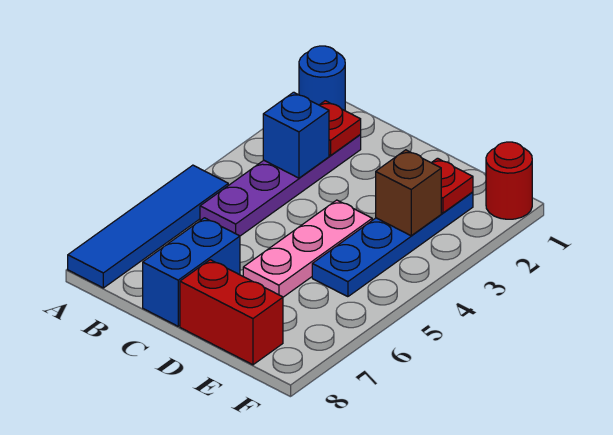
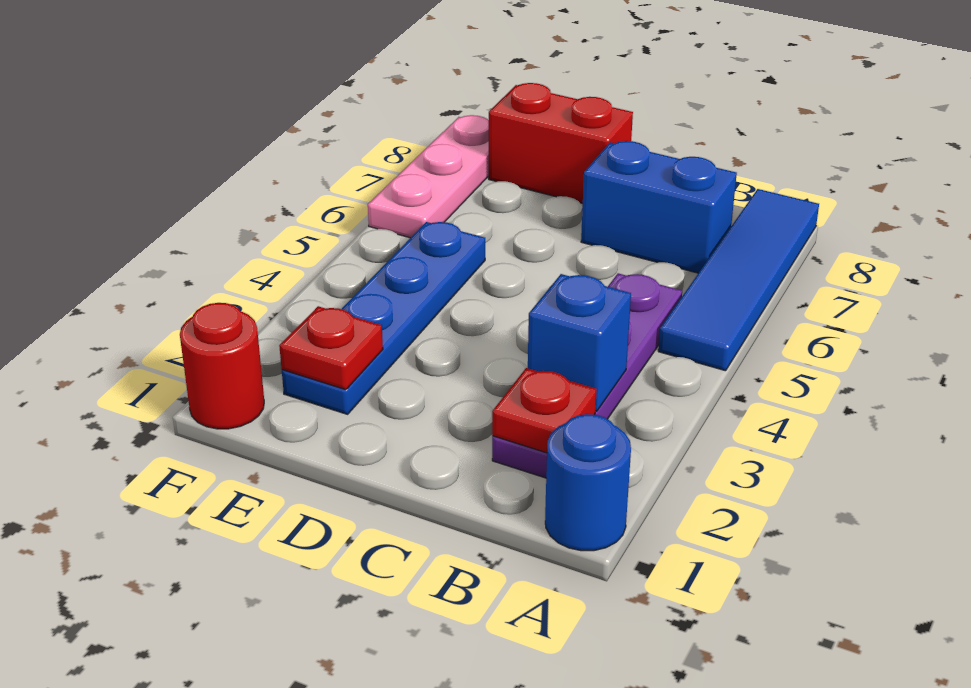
blue brick C7:C8 level 1 -> blue brick B7:C7 level 1
pink plate D4:D6 level 1 -> pink plate F6:F8 level 1
brown brick E3 level 2 -> none

